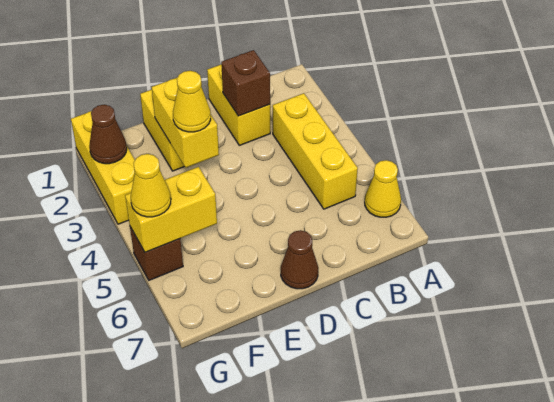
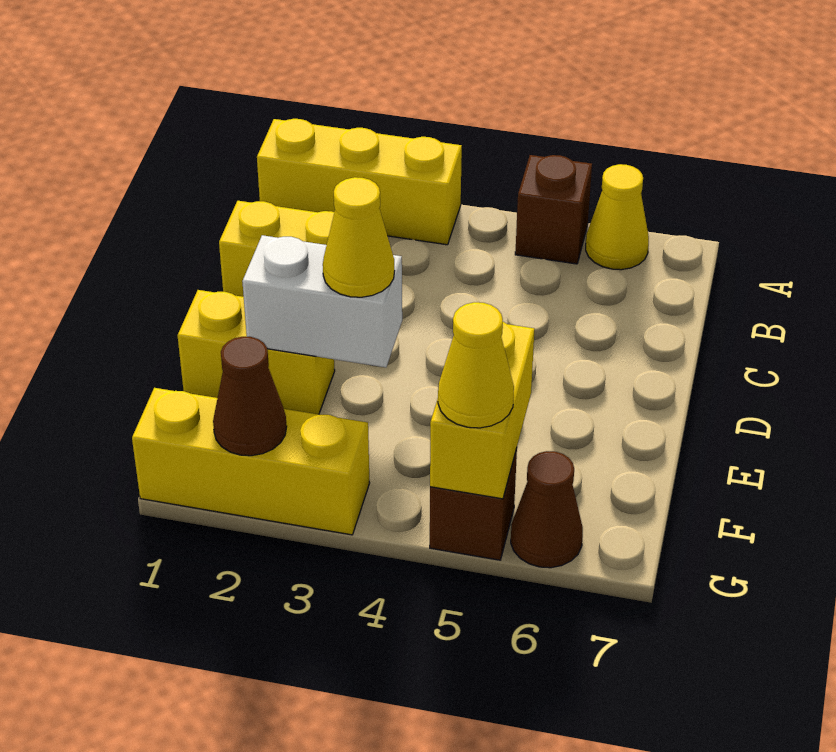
yellow brick B3:B5 level 1 -> yellow brick A1:A3 level 1
brown brick C2 level 2 -> brown brick A5 level 1
brown cone D7 level 1 -> brown cone G6 level 1
yellow brick E2:E3 level 2 -> white brick E2:E3 level 2

